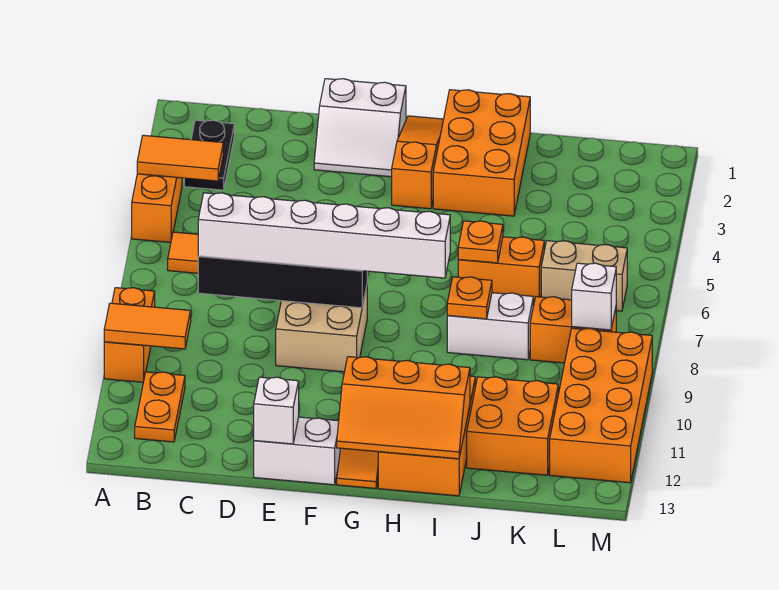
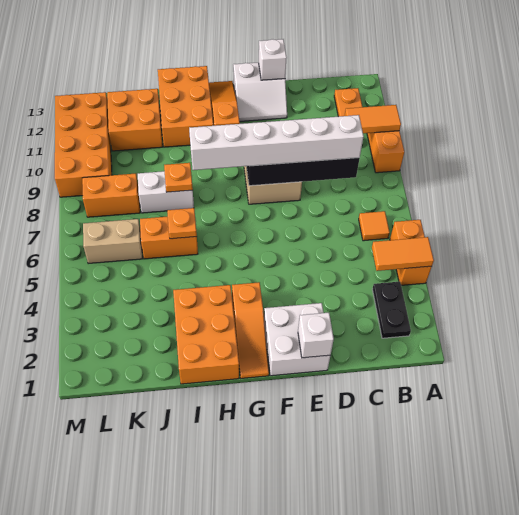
white slope E1:F2 level 1 top 1 -> white brick E1:F2 level 1
orange slope G12:I13 level 2 top 12 -> none
white brick L8 level 2 -> white brick E1 level 2

